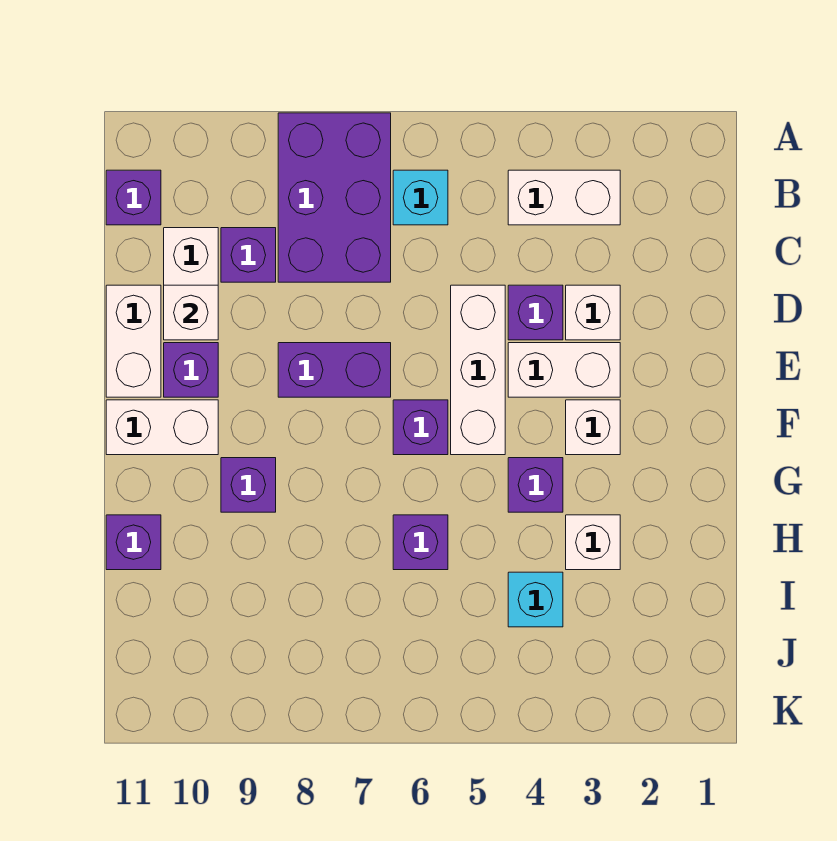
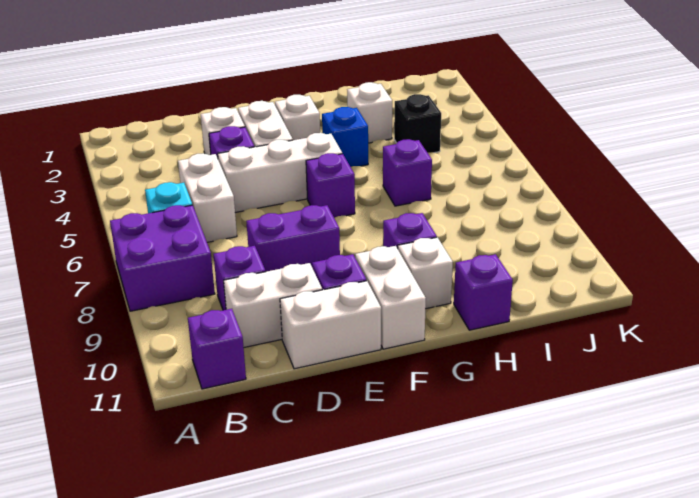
purple brick A7:C8 level 1 -> purple brick A7:B8 level 1
white brick B3:B4 level 1 -> white brick C5:C6 level 1
white brick D10 level 2 -> white brick G10 level 1
purple brick E7:E8 level 1 -> purple brick D8:E8 level 1
purple brick G4 level 1 -> blue brick G4 level 1
cyan brick I4 level 1 -> black brick I4 level 1

